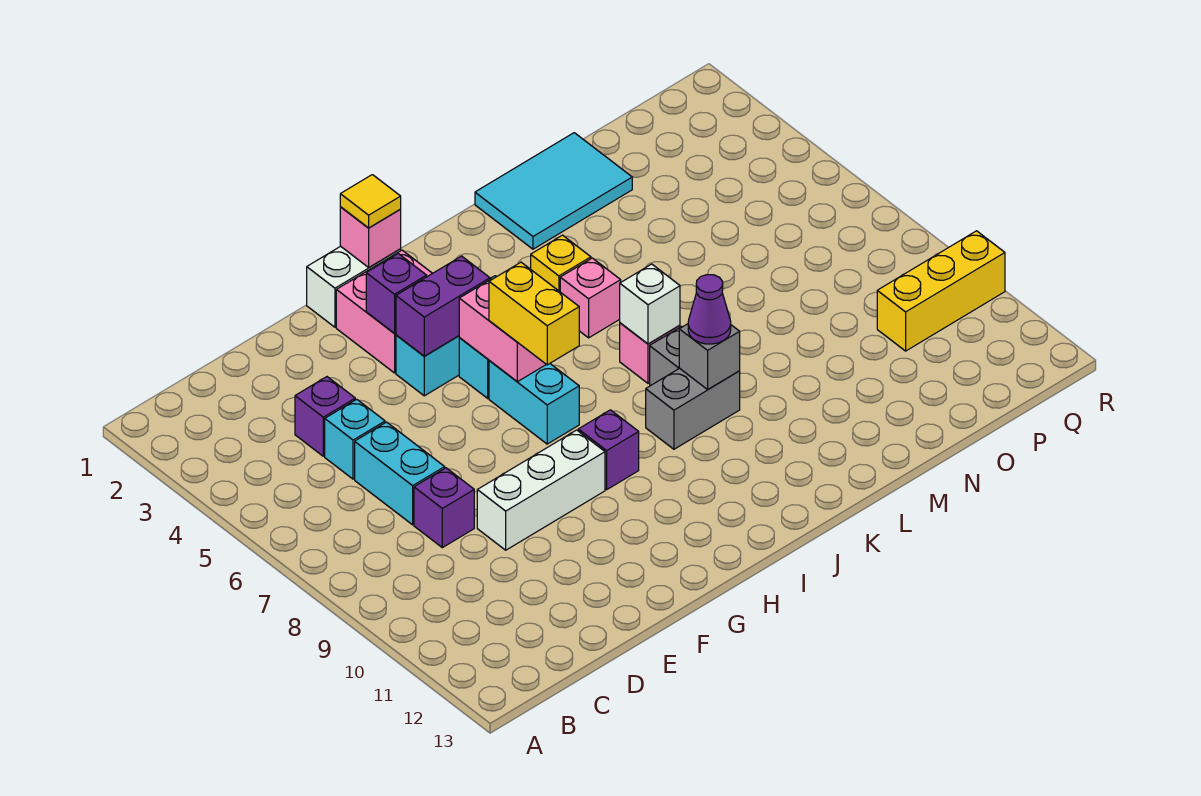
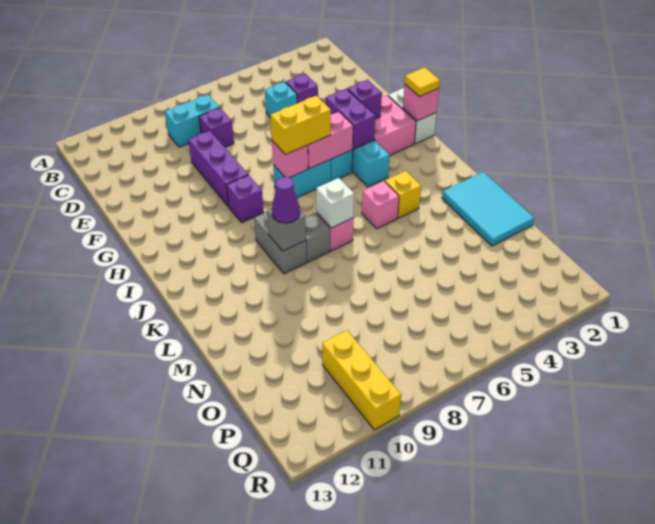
cyan brick D6:D7 level 1 -> cyan brick C8:C9 level 1
white brick E9:G9 level 1 -> purple brick E9:G9 level 1
none -> pink brick H7 level 2

